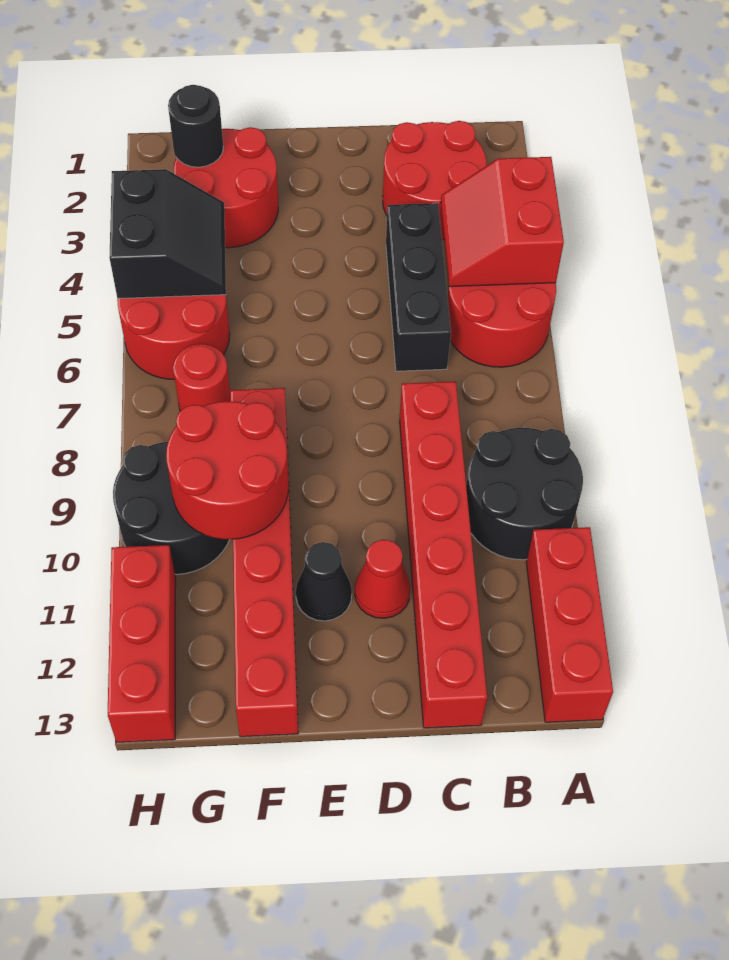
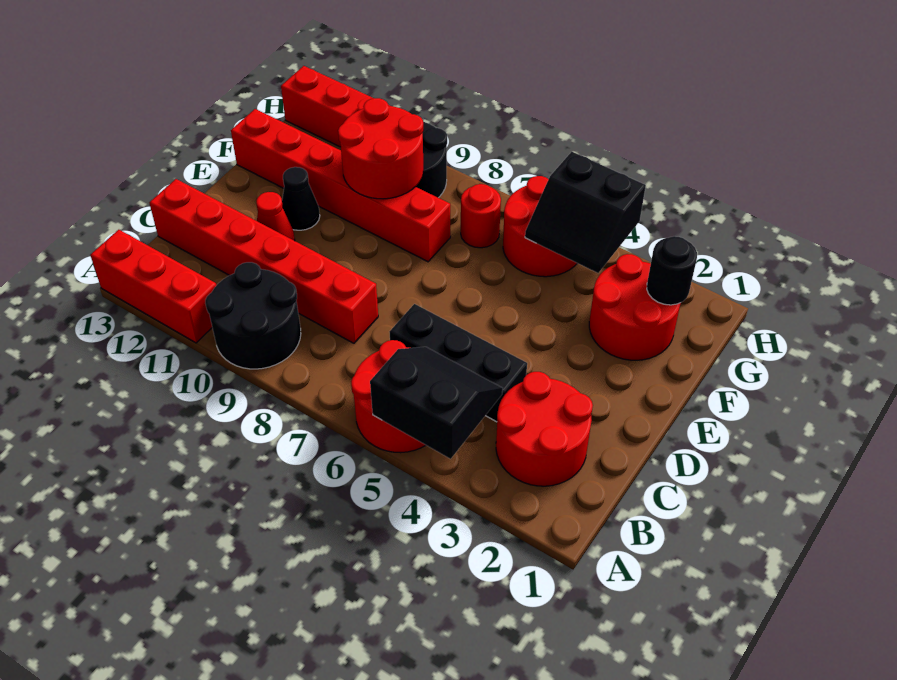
red slope A4:B5 level 2 top A -> black slope A4:B5 level 2 top A

